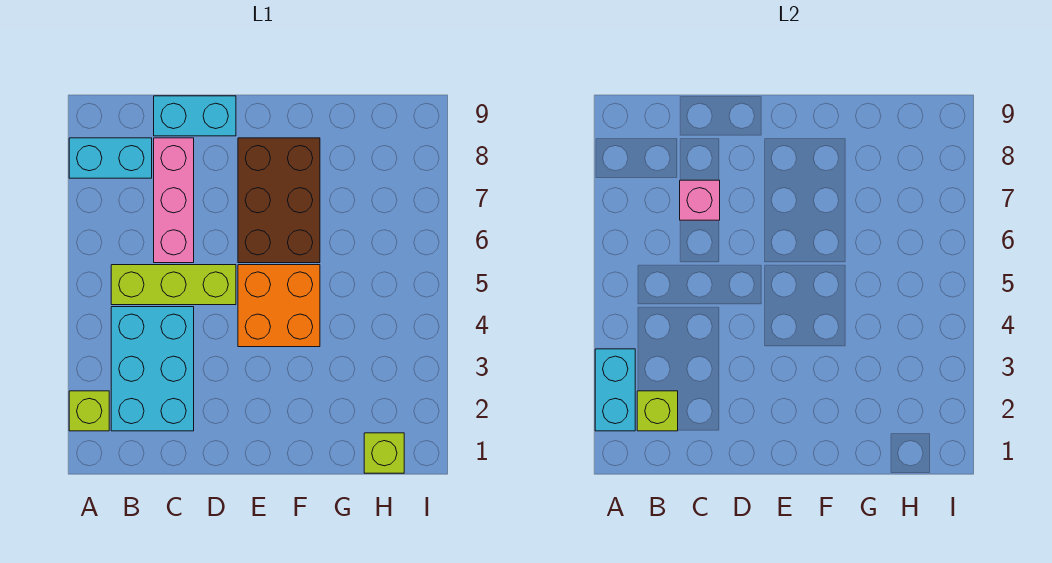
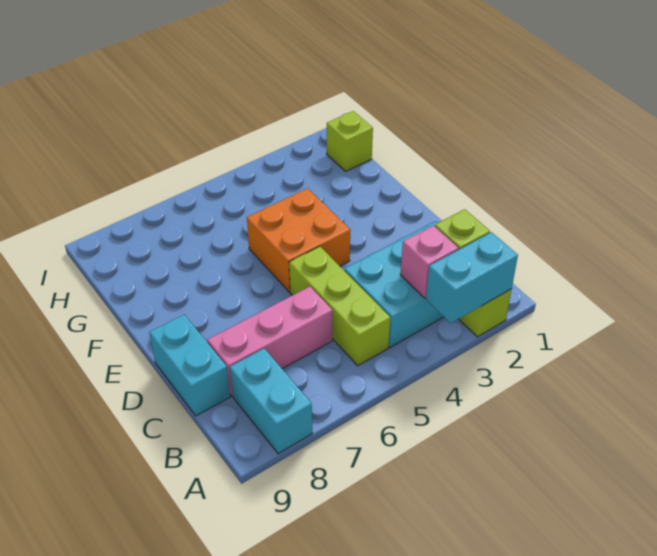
pink brick C7 level 2 -> pink brick B3 level 2
brown brick E6:F8 level 1 -> none

